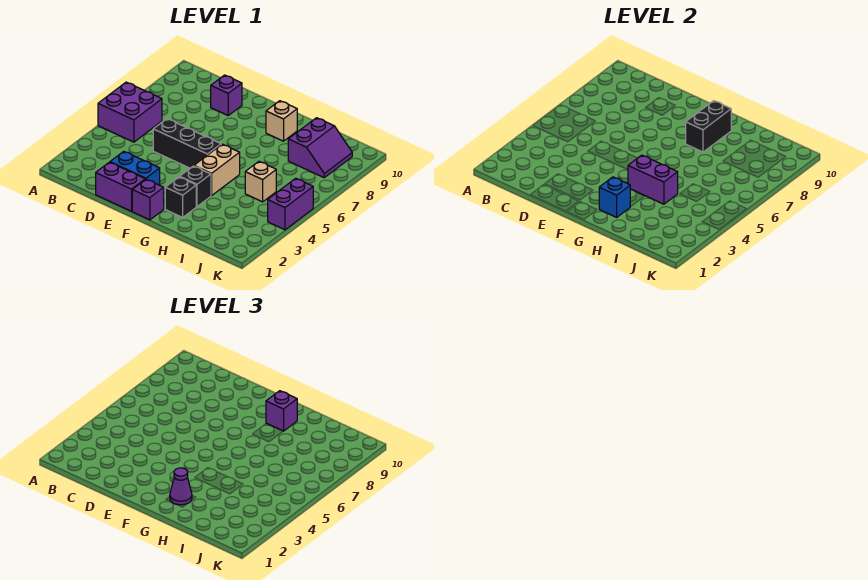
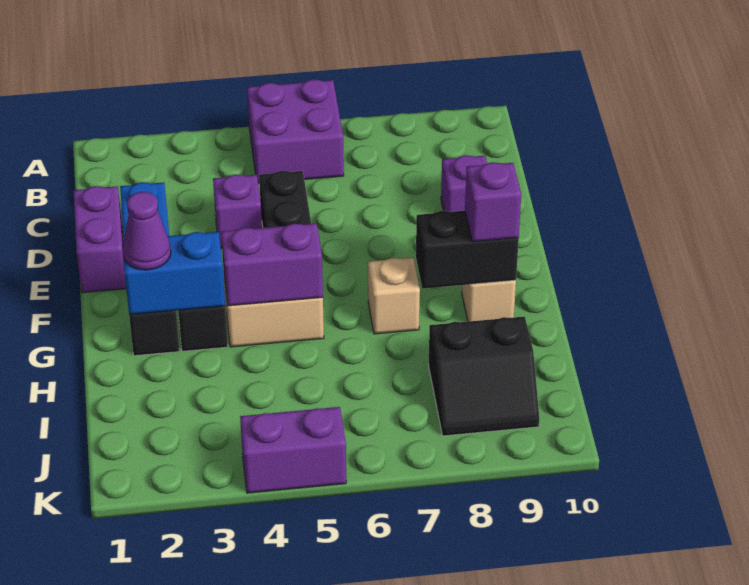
purple brick F1 level 1 -> purple brick D4 level 1
blue brick G2 level 2 -> blue brick G2:G3 level 2
purple brick G4:H4 level 2 -> purple brick G4:G5 level 2
tan brick I5 level 1 -> tan brick G7 level 1
purple slope I8:J9 level 1 top I -> black slope I8:J9 level 1 top I

